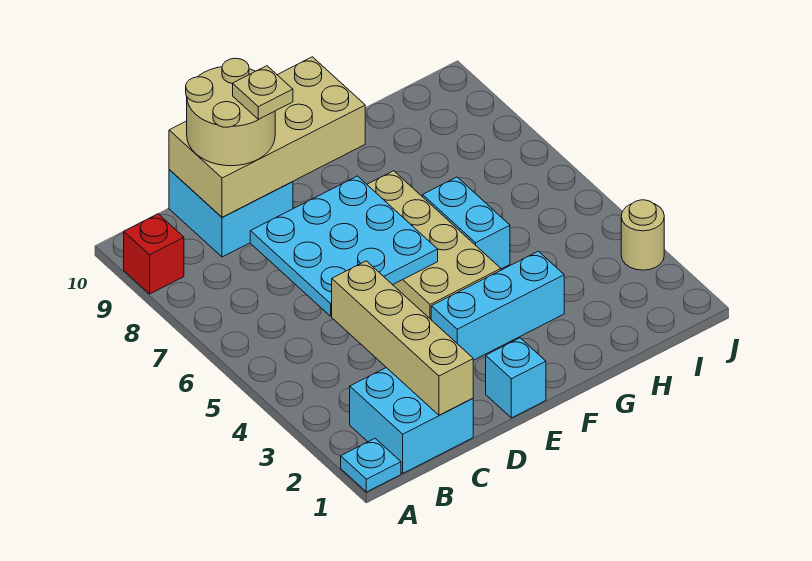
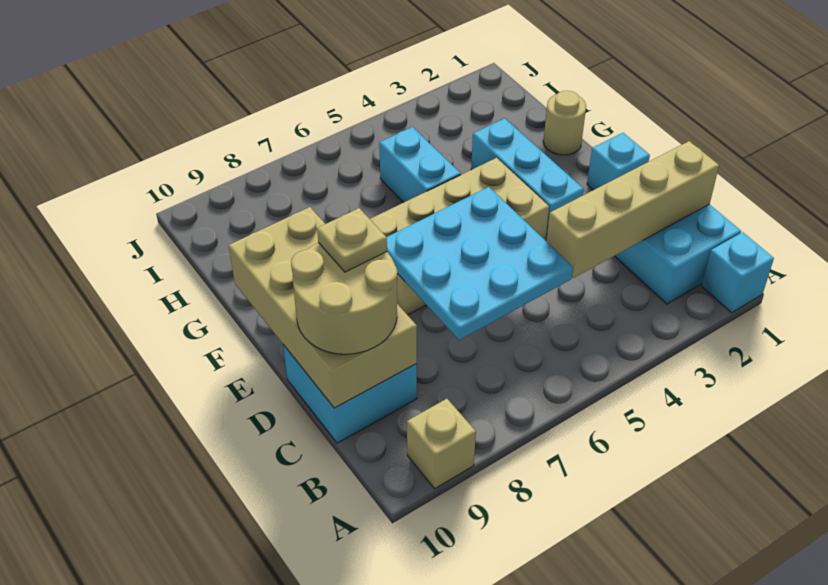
cyan plate A1 level 1 -> cyan brick A1 level 1
red brick A9 level 1 -> tan brick A9 level 1
cyan brick G5:G6 level 1 -> cyan brick G5:H5 level 1
tan round brick J3 level 1 -> tan round brick G1 level 1

